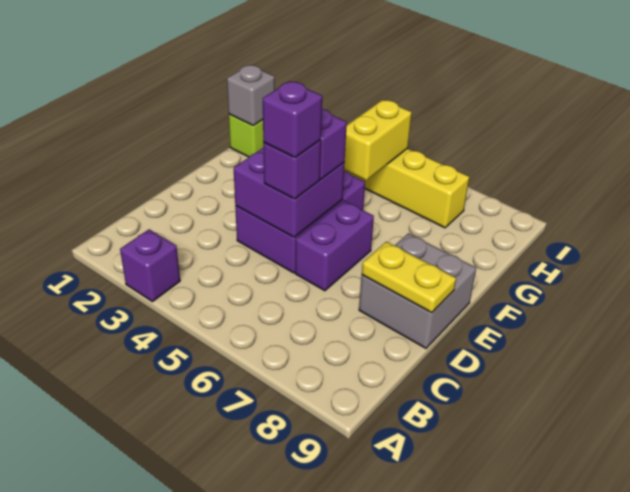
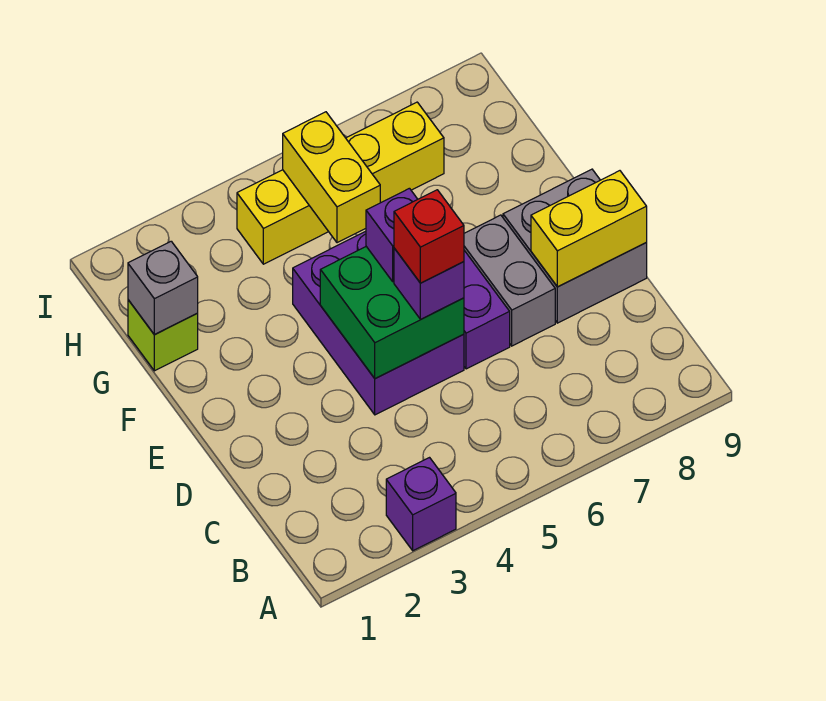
purple brick D4:E5 level 2 -> green brick D4:E5 level 2
purple brick D5 level 4 -> red brick D5 level 4
none -> grey brick D7:E7 level 1
yellow plate D8:D9 level 2 -> yellow brick D8:D9 level 2

